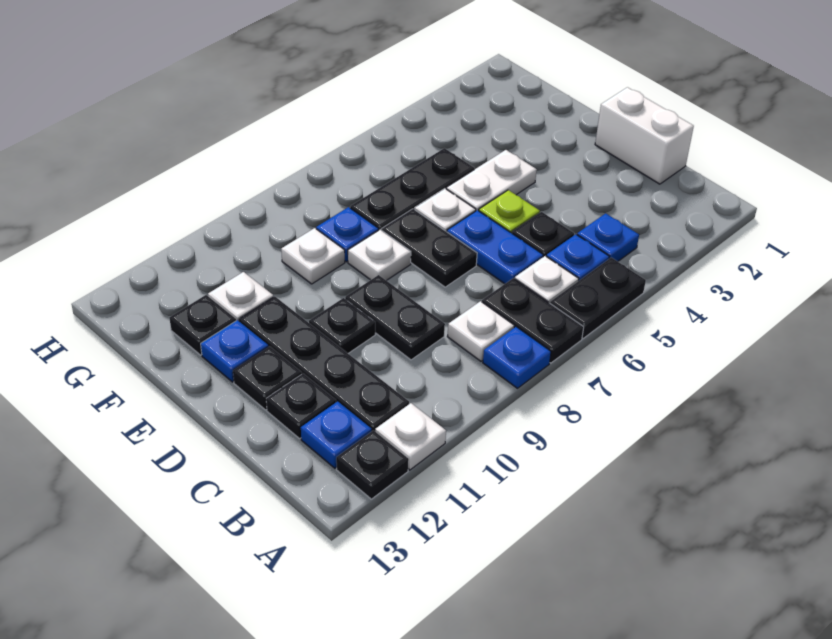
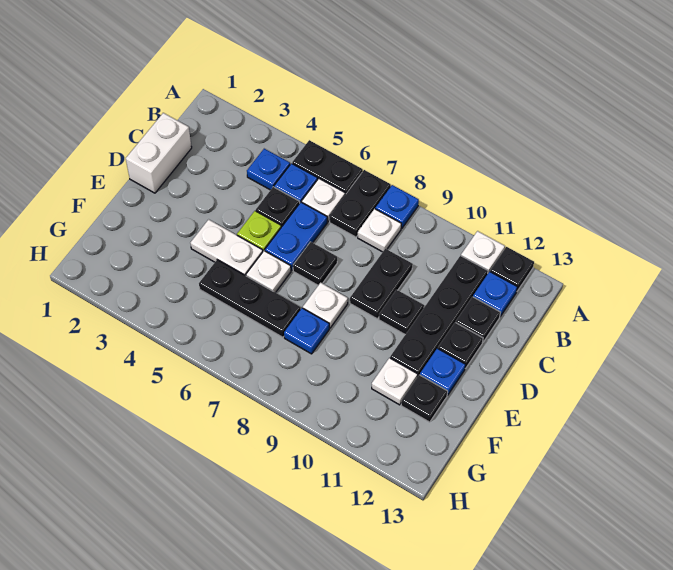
black plate D7:E7 level 1 -> black plate D7 level 1
white plate F9 level 1 -> none

